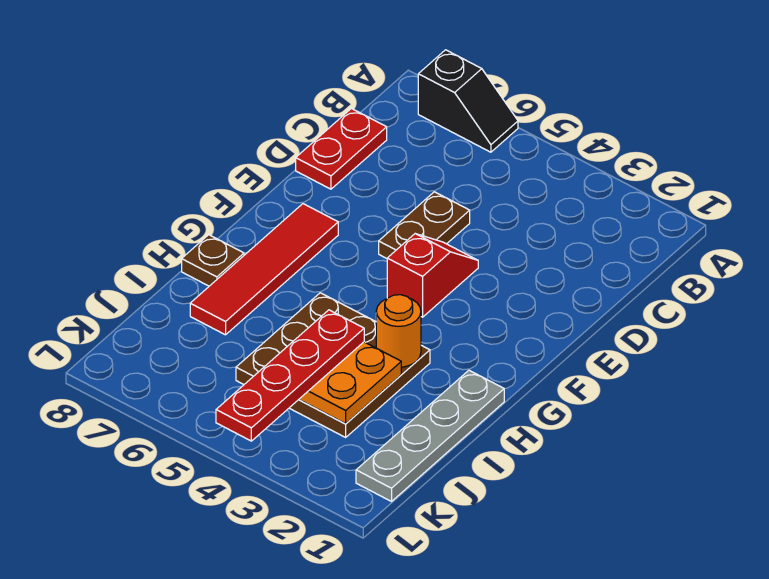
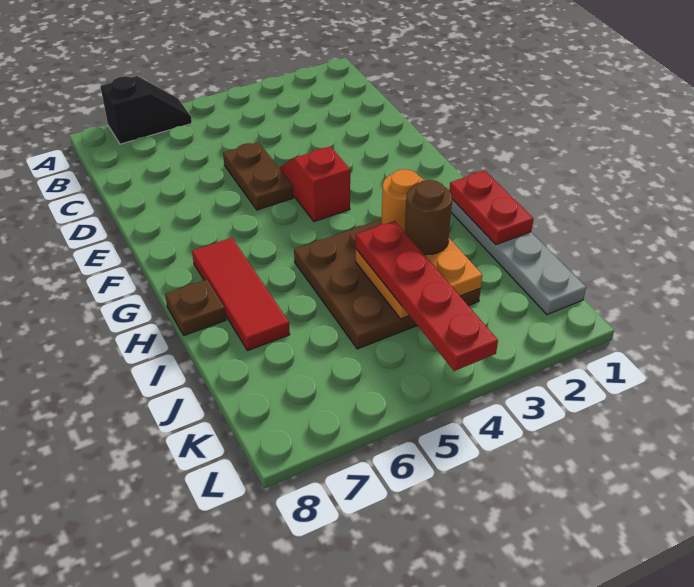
red plate C8:D8 level 1 -> red plate H1:I1 level 2
red tile F7:I7 level 1 -> red tile G7:I7 level 1
none -> brown round brick I3 level 3

